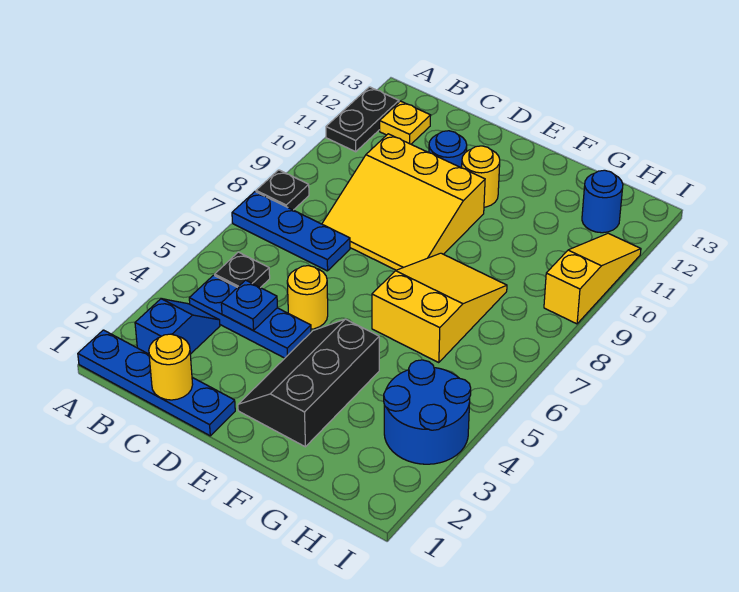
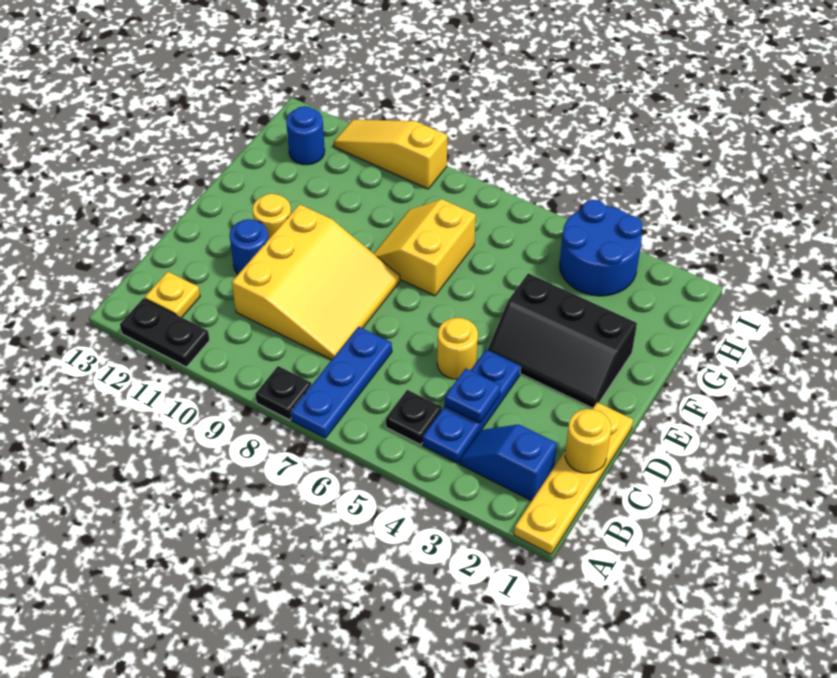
blue plate A1:D1 level 1 -> yellow plate A1:D1 level 1
yellow slope F6:G8 level 1 top 6 -> yellow slope F7:G8 level 1 top 7

